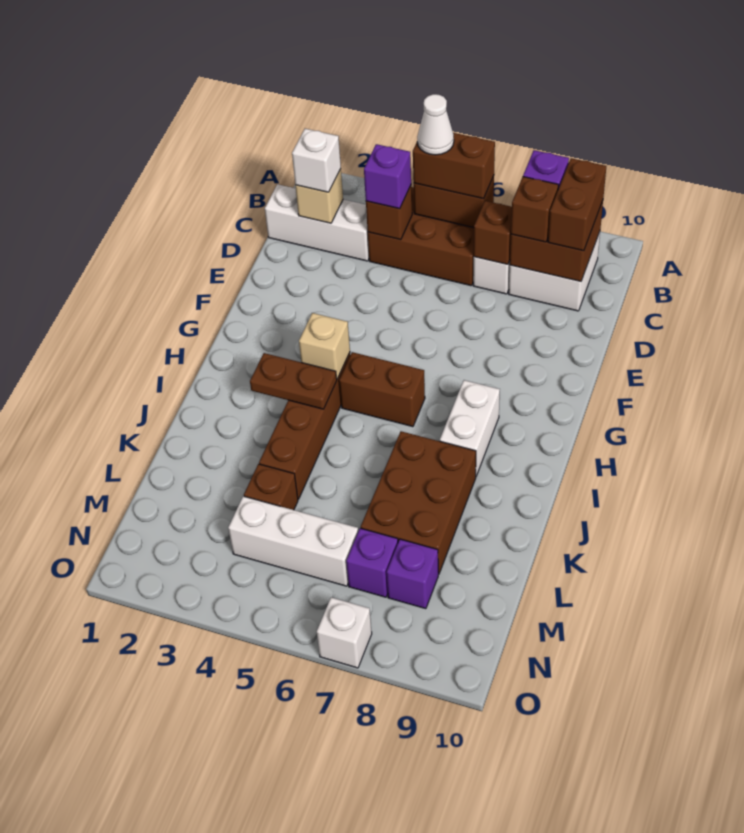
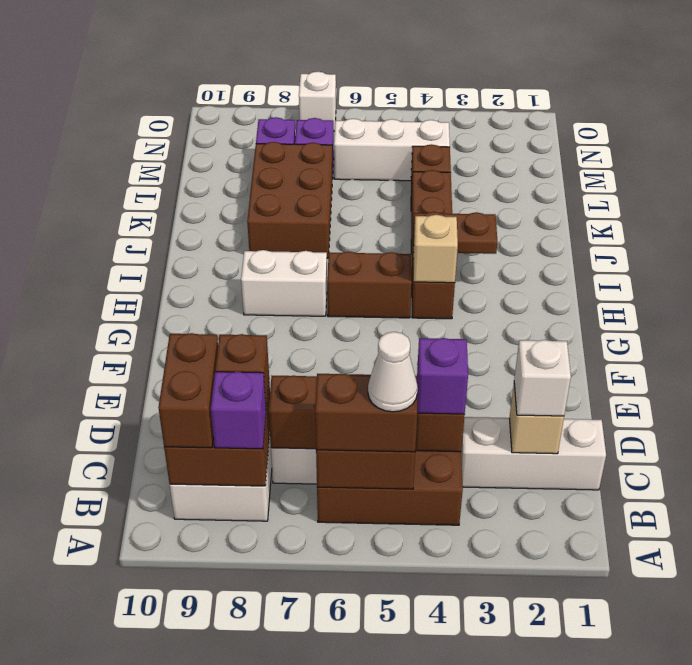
white brick H8:I8 level 1 -> white brick H7:H8 level 1

